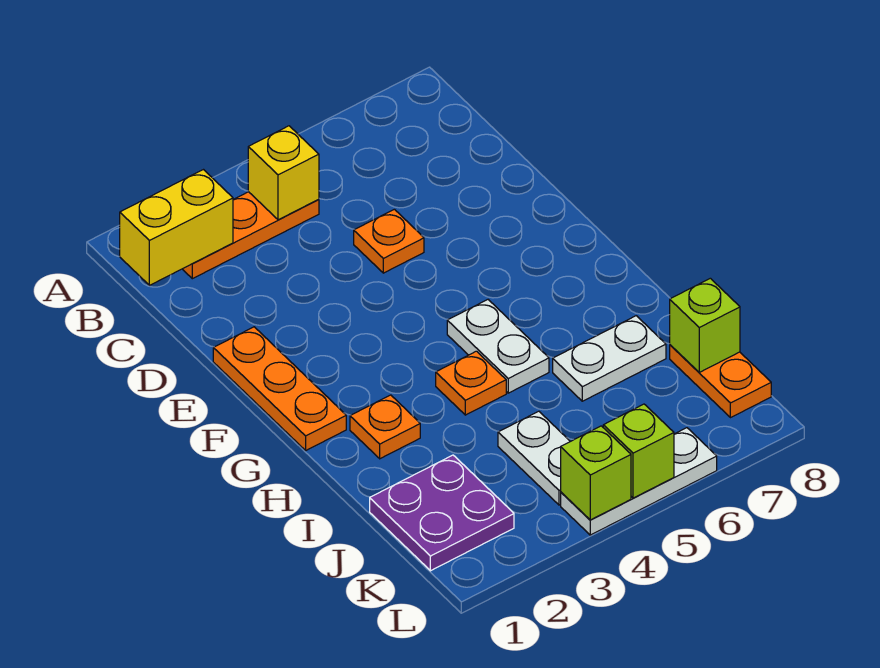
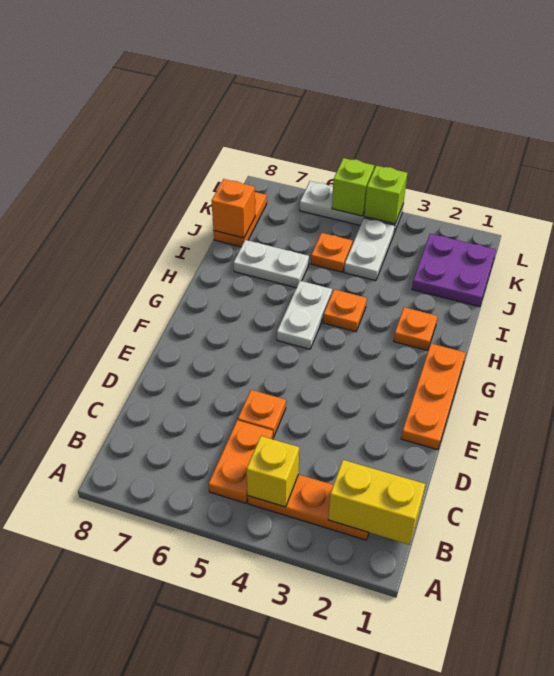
none -> orange plate B5:C5 level 1
none -> orange plate J5 level 1
lime brick J8 level 2 -> orange brick J8 level 2

